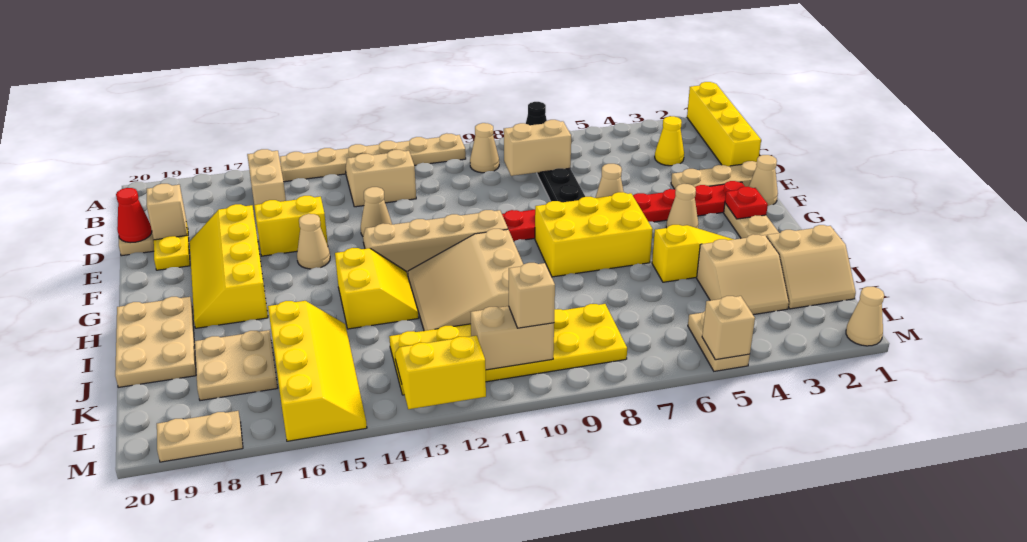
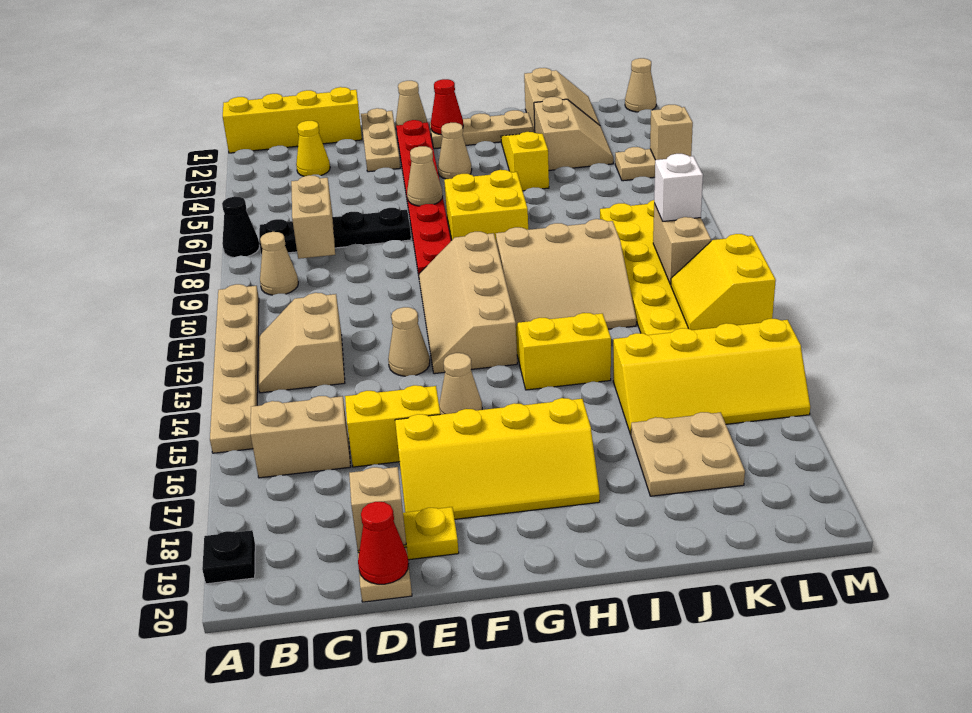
none -> black plate A19 level 1
yellow brick E15:E16 level 1 -> yellow brick D16:E16 level 1
red plate G2 level 2 -> red cone G2 level 2
yellow brick G6:H8 level 1 -> yellow brick G7:H8 level 1
tan plate H19:J20 level 1 -> none
yellow slope J15:M16 level 1 top 16 -> yellow slope J15:M16 level 1 top 15
tan brick L10 level 3 -> white brick L10 level 3
tan plate M18:M19 level 1 -> none

